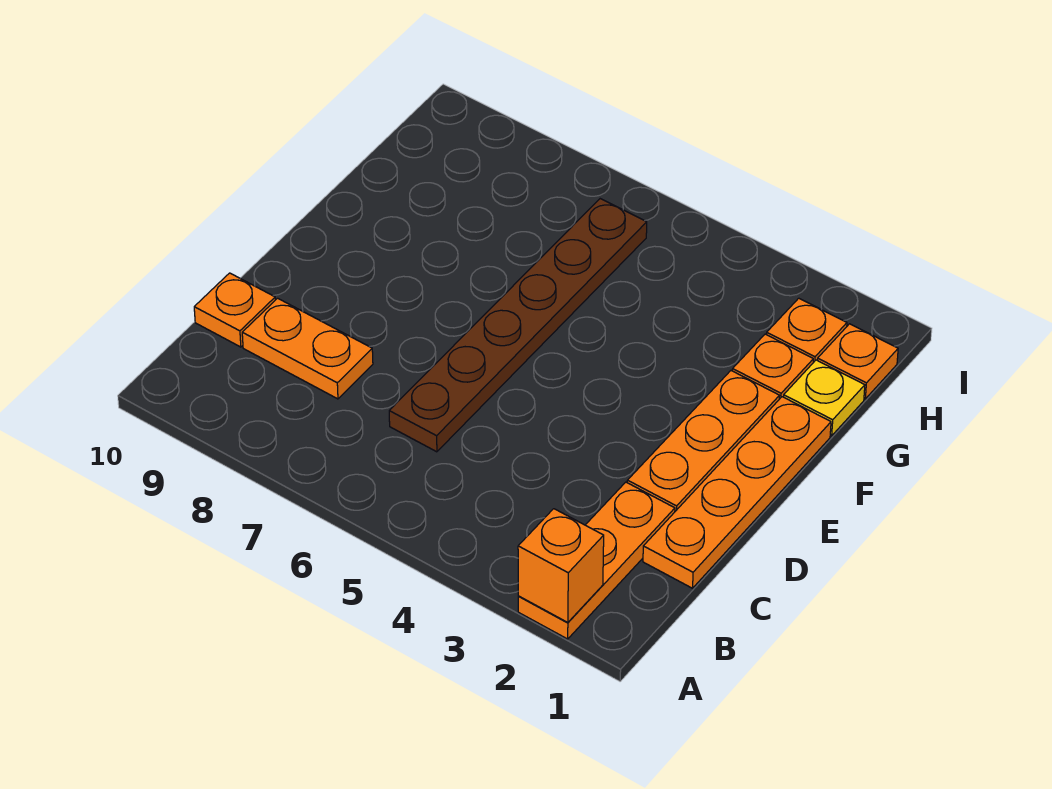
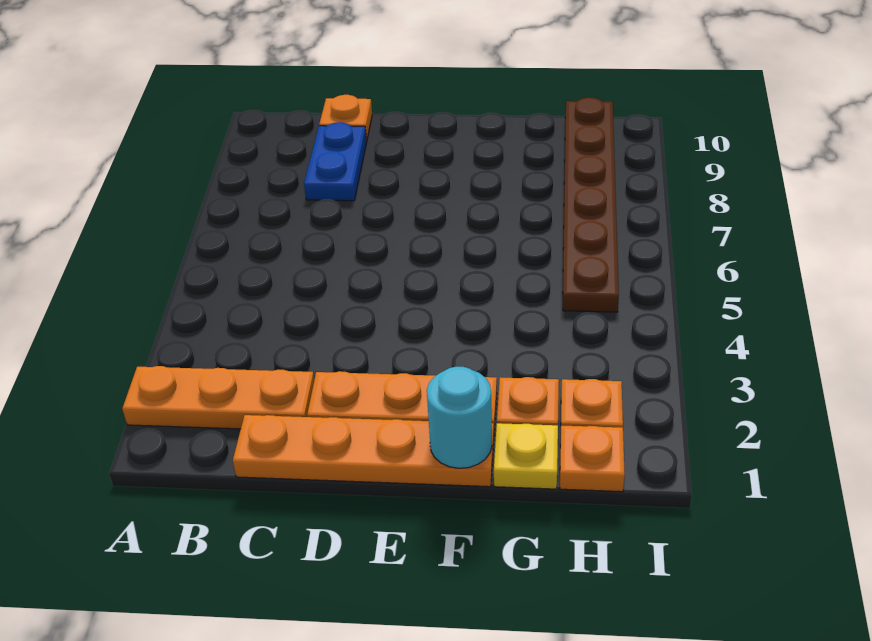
orange brick A2 level 2 -> none
brown plate C6:H6 level 1 -> brown plate H5:H10 level 1
orange plate C8:C9 level 1 -> blue plate C8:C9 level 1
none -> cyan round brick F1 level 2

